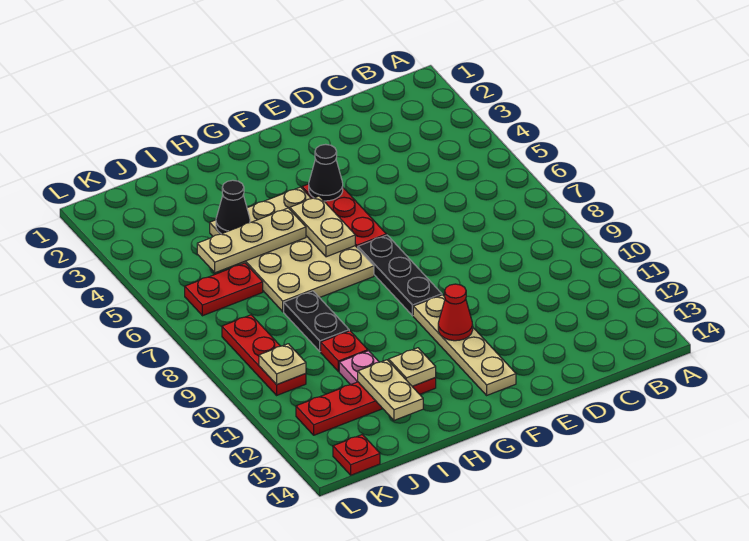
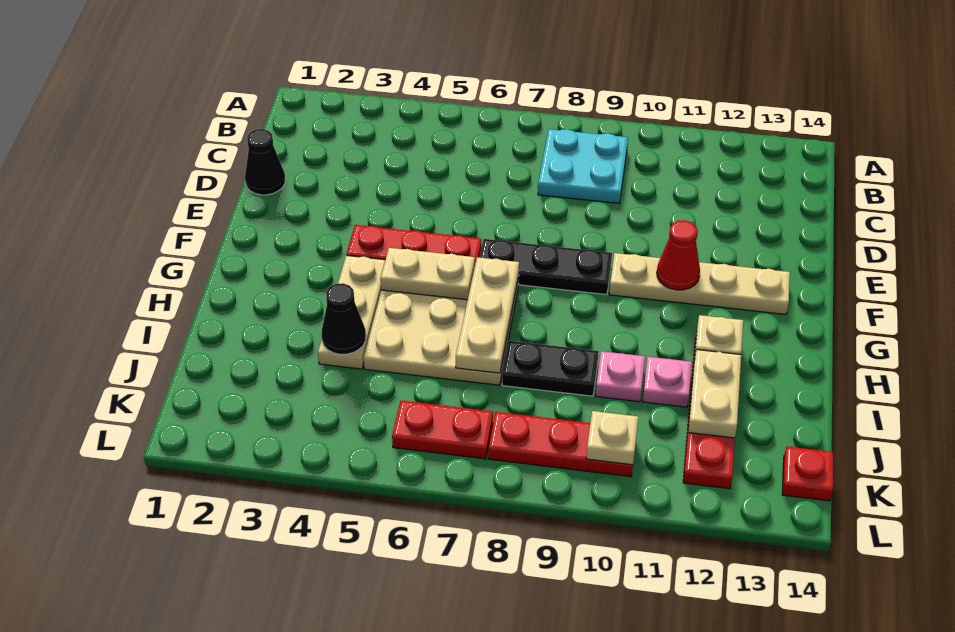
none -> cyan plate B8:C9 level 1
black cone F4 level 2 -> black cone D1 level 1
tan plate H5:J5 level 2 -> tan plate G7:I7 level 2
red plate I10 level 1 -> pink plate I10 level 1
tan plate I12:I13 level 2 -> tan plate I12:J12 level 2
red plate J6:K6 level 1 -> red plate K6:K7 level 1

